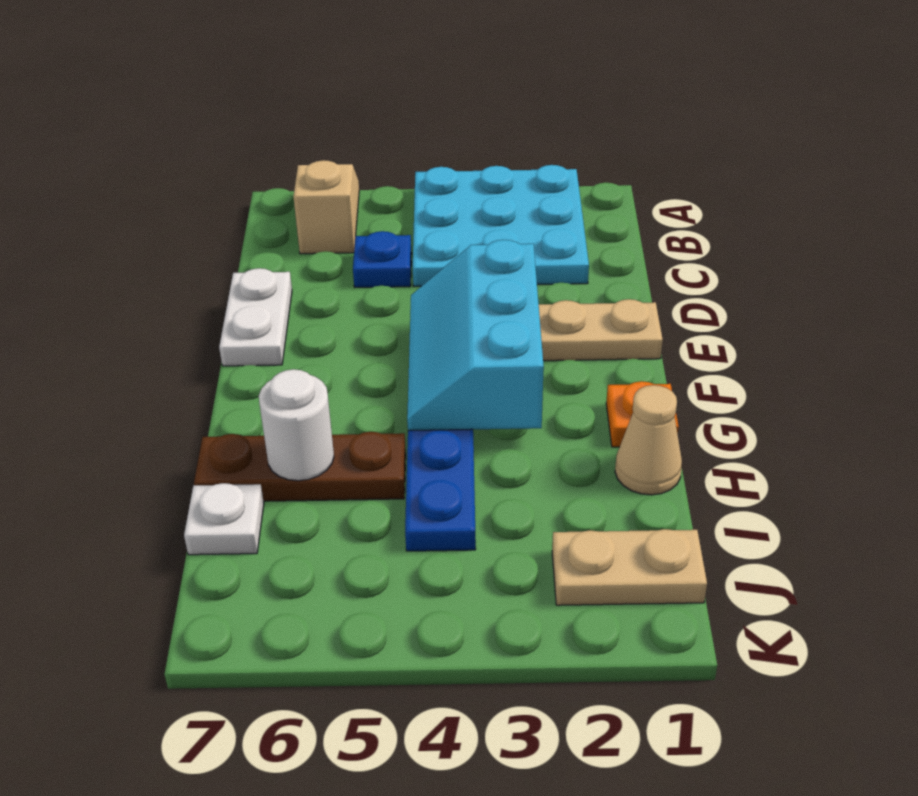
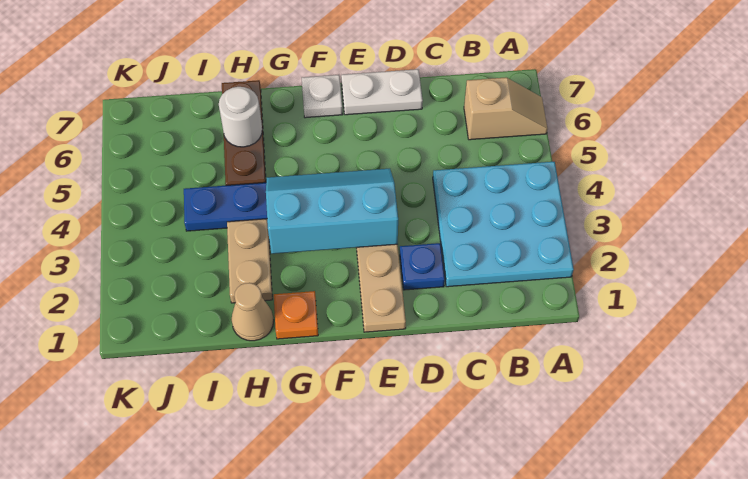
blue plate C5 level 1 -> blue plate D2 level 1
white plate I7 level 1 -> white plate F7 level 1
tan plate J1:J2 level 1 -> tan plate H2:H3 level 1

